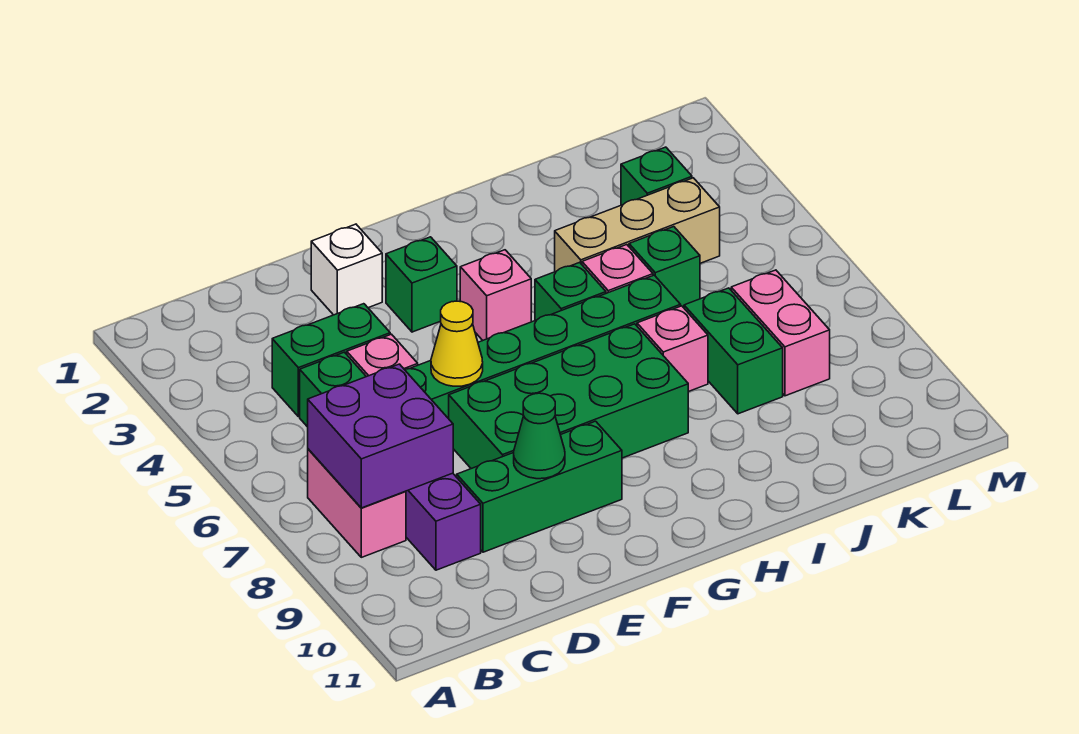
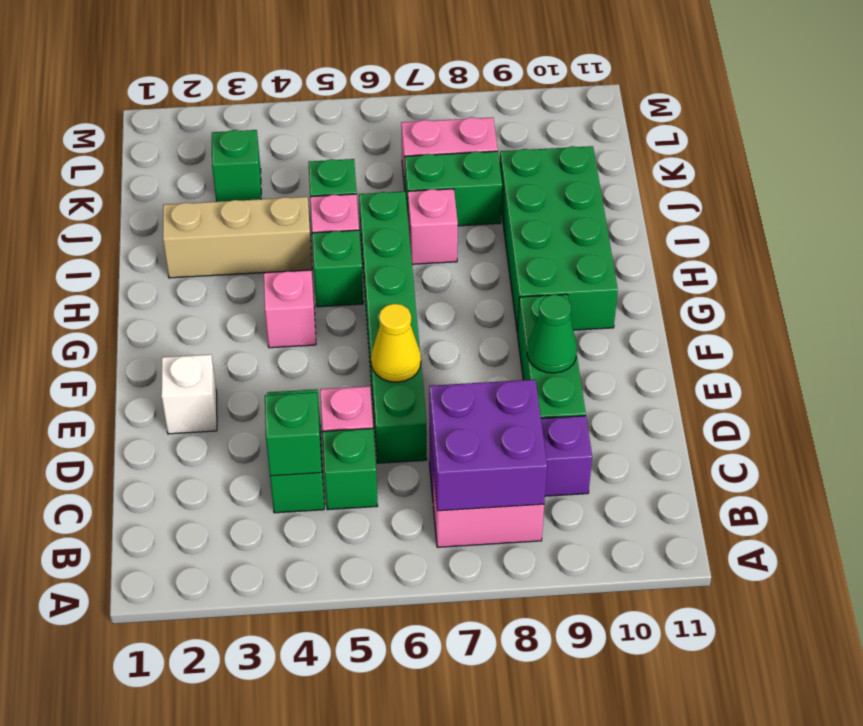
green brick E7:H8 level 1 -> green brick G9:J10 level 1
green brick F3 level 1 -> green brick C4 level 2
tan brick I4:K4 level 1 -> tan brick I2:I4 level 1

